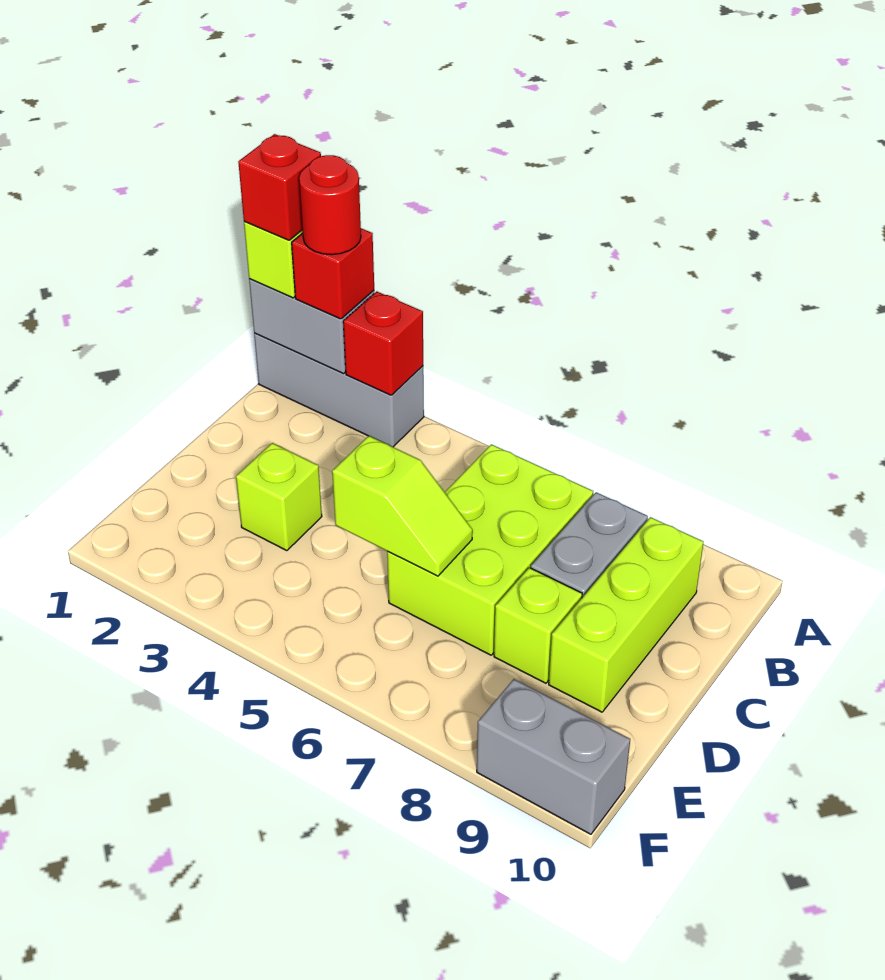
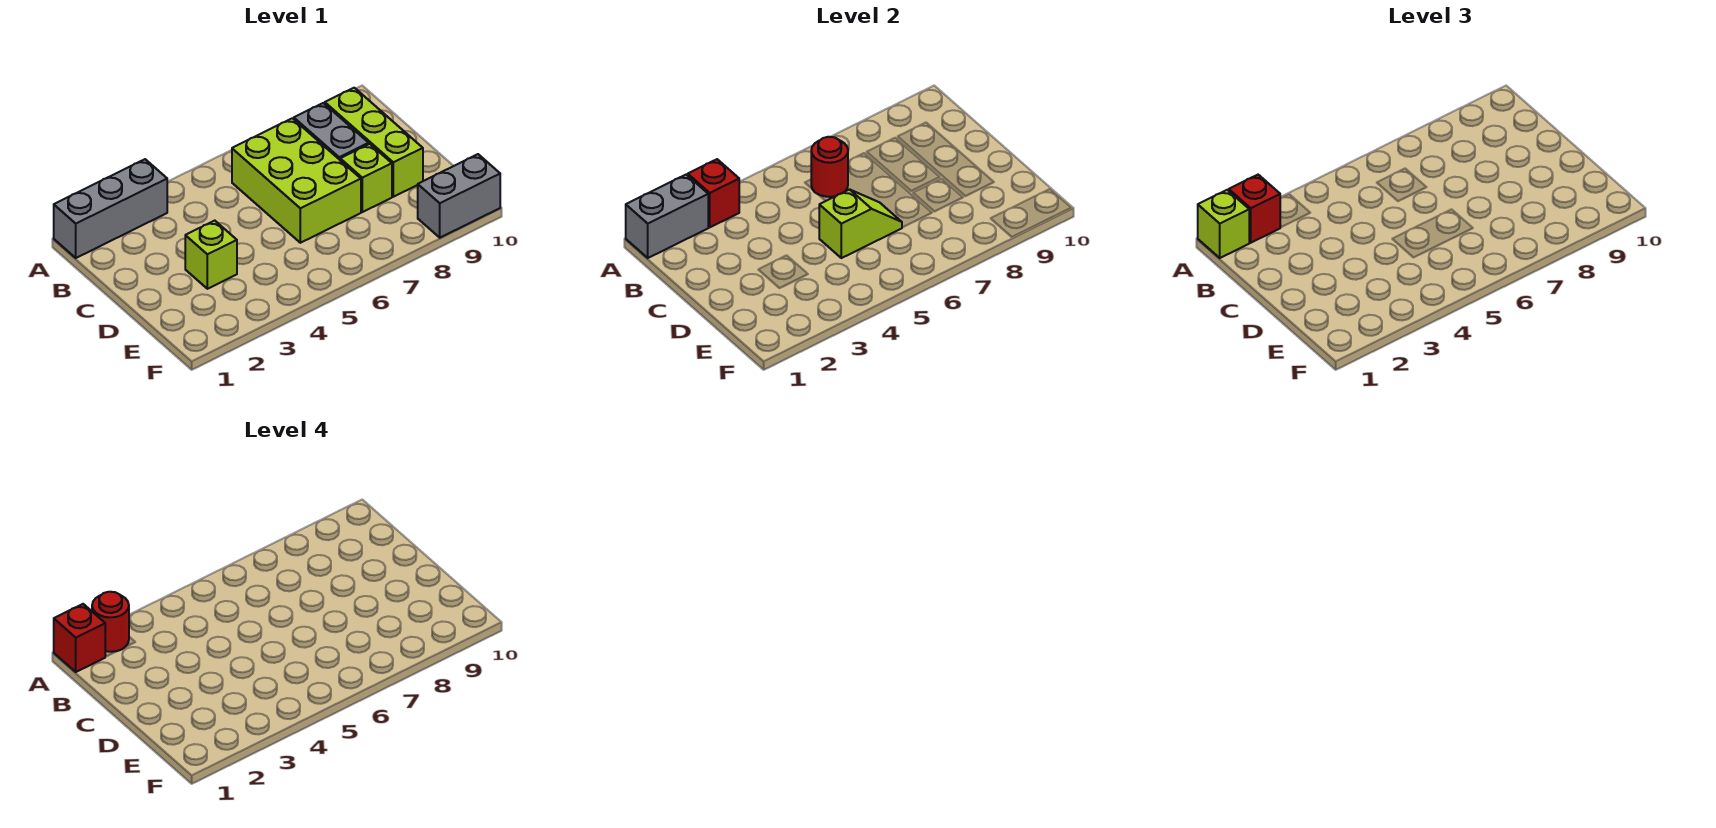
none -> red round brick B6 level 2

